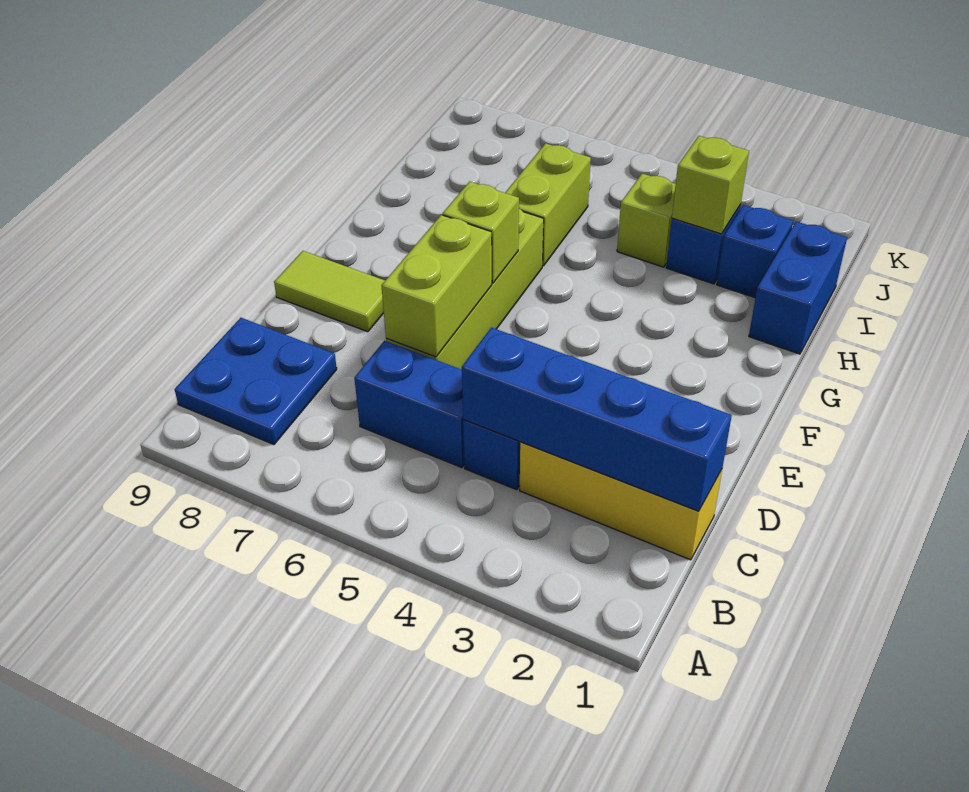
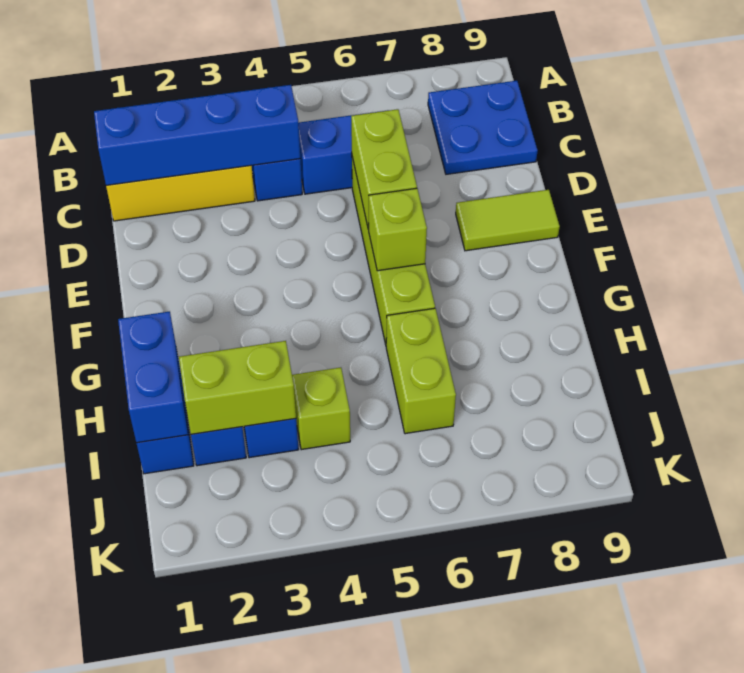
none -> blue brick H1:I1 level 2
lime brick I3 level 2 -> lime brick I2:I3 level 2

